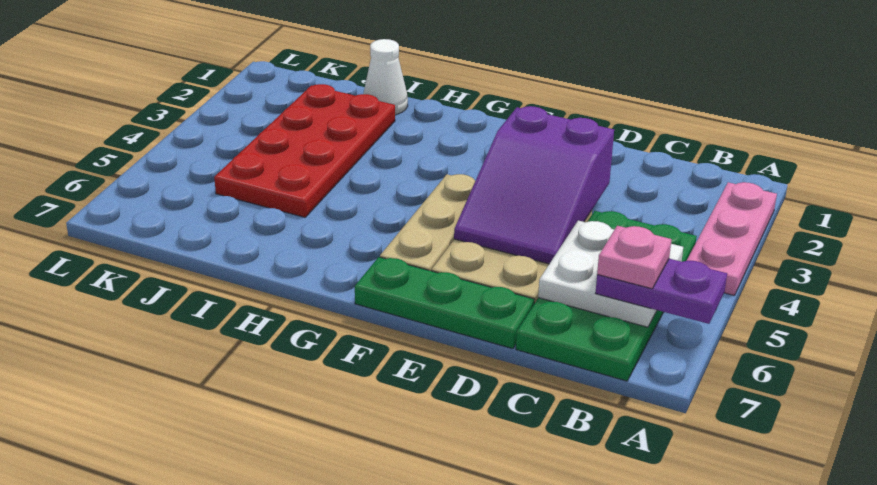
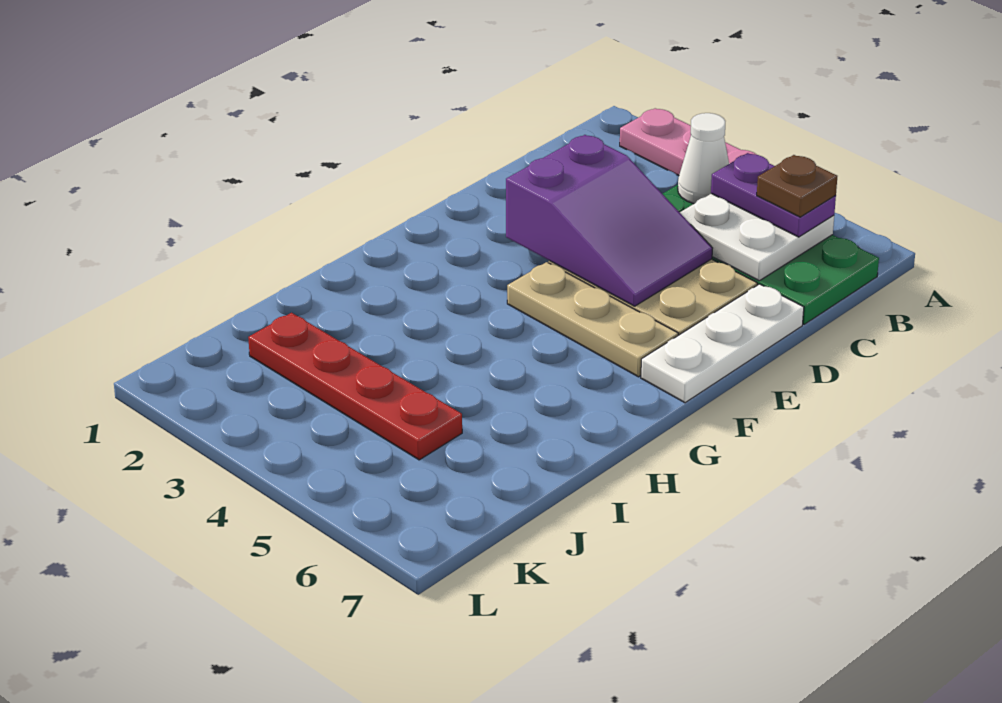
purple plate A6:B6 level 3 -> purple plate B5:B6 level 3
pink plate B6 level 4 -> brown plate B6 level 4
green plate D7:F7 level 1 -> white plate D7:F7 level 1
white cone I1 level 1 -> white cone B4 level 2
red plate I2:J5 level 1 -> red plate J2:J5 level 1

